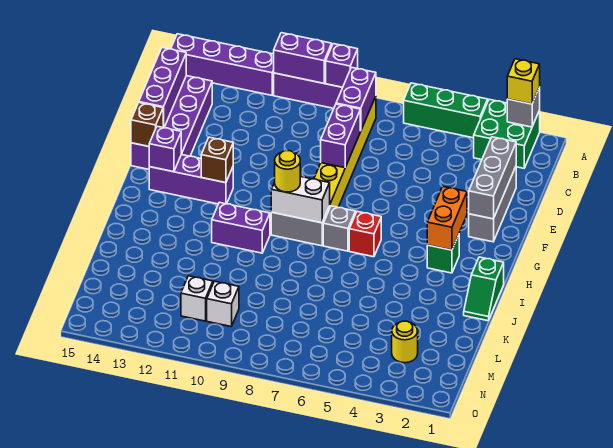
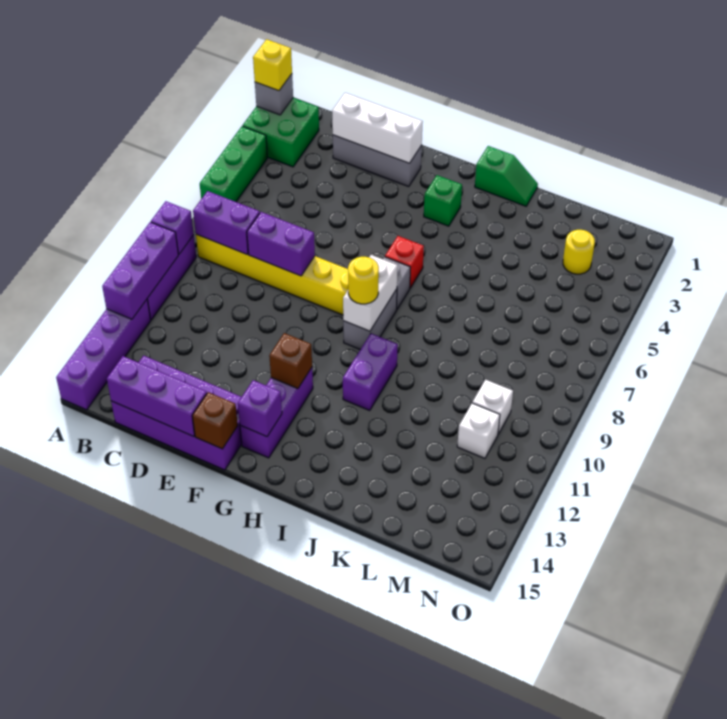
purple brick A10:A11 level 2 -> purple brick A10:A12 level 2
grey brick D2:F2 level 2 -> white brick D2:F2 level 2
orange brick G3:H3 level 2 -> none

